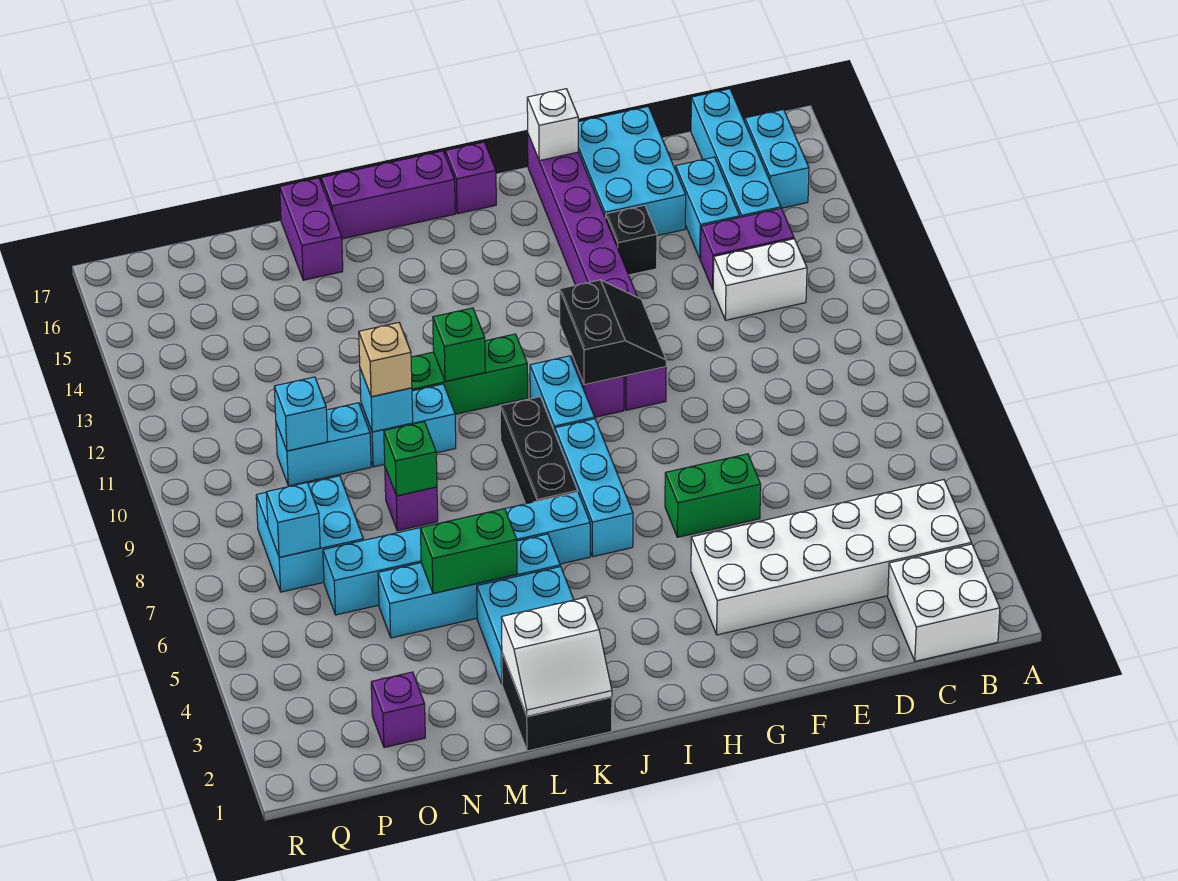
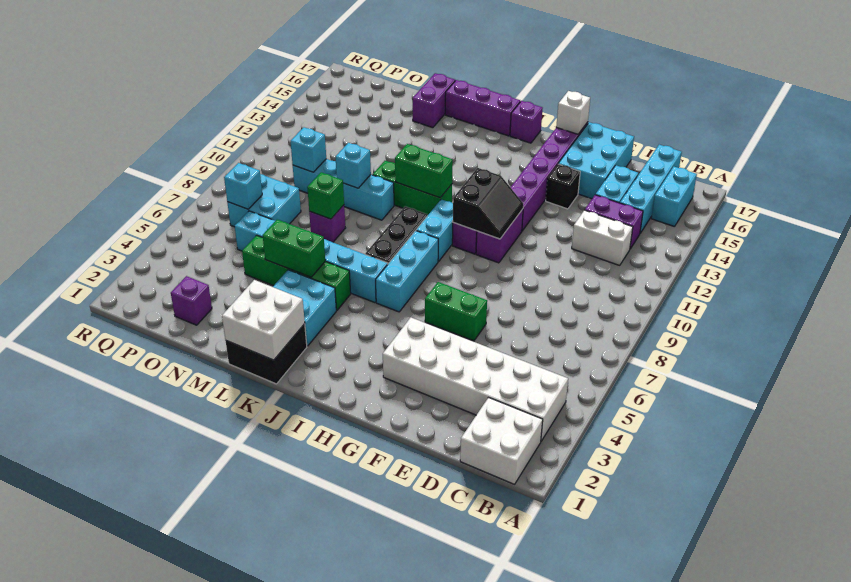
white slope K1:L2 level 2 top 2 -> white brick K1:L2 level 2
cyan brick K5:N5 level 1 -> green brick K5:N5 level 1
green brick K11 level 2 -> green brick J11:K11 level 2
tan brick M10 level 3 -> none

